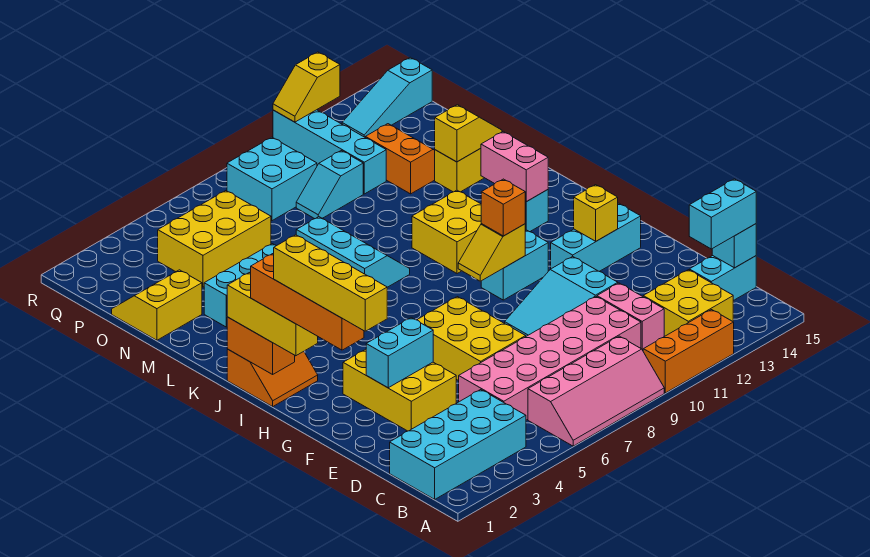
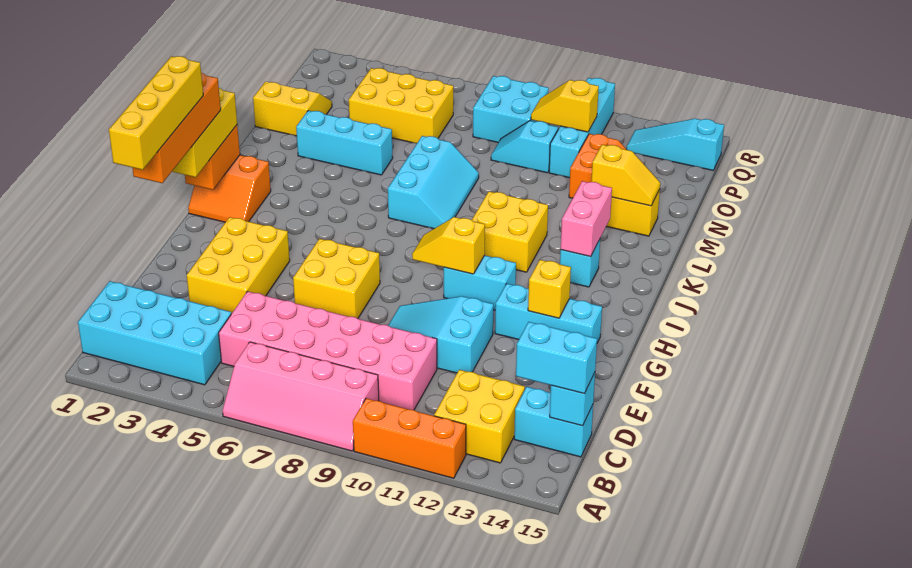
pink brick C11:D11 level 1 -> none
yellow brick E6:G7 level 1 -> yellow brick F6:G7 level 1
cyan brick F3:F4 level 2 -> none
orange brick H10 level 3 -> none
yellow slope R11:R12 level 2 top 12 -> yellow slope P10:P11 level 2 top 11

